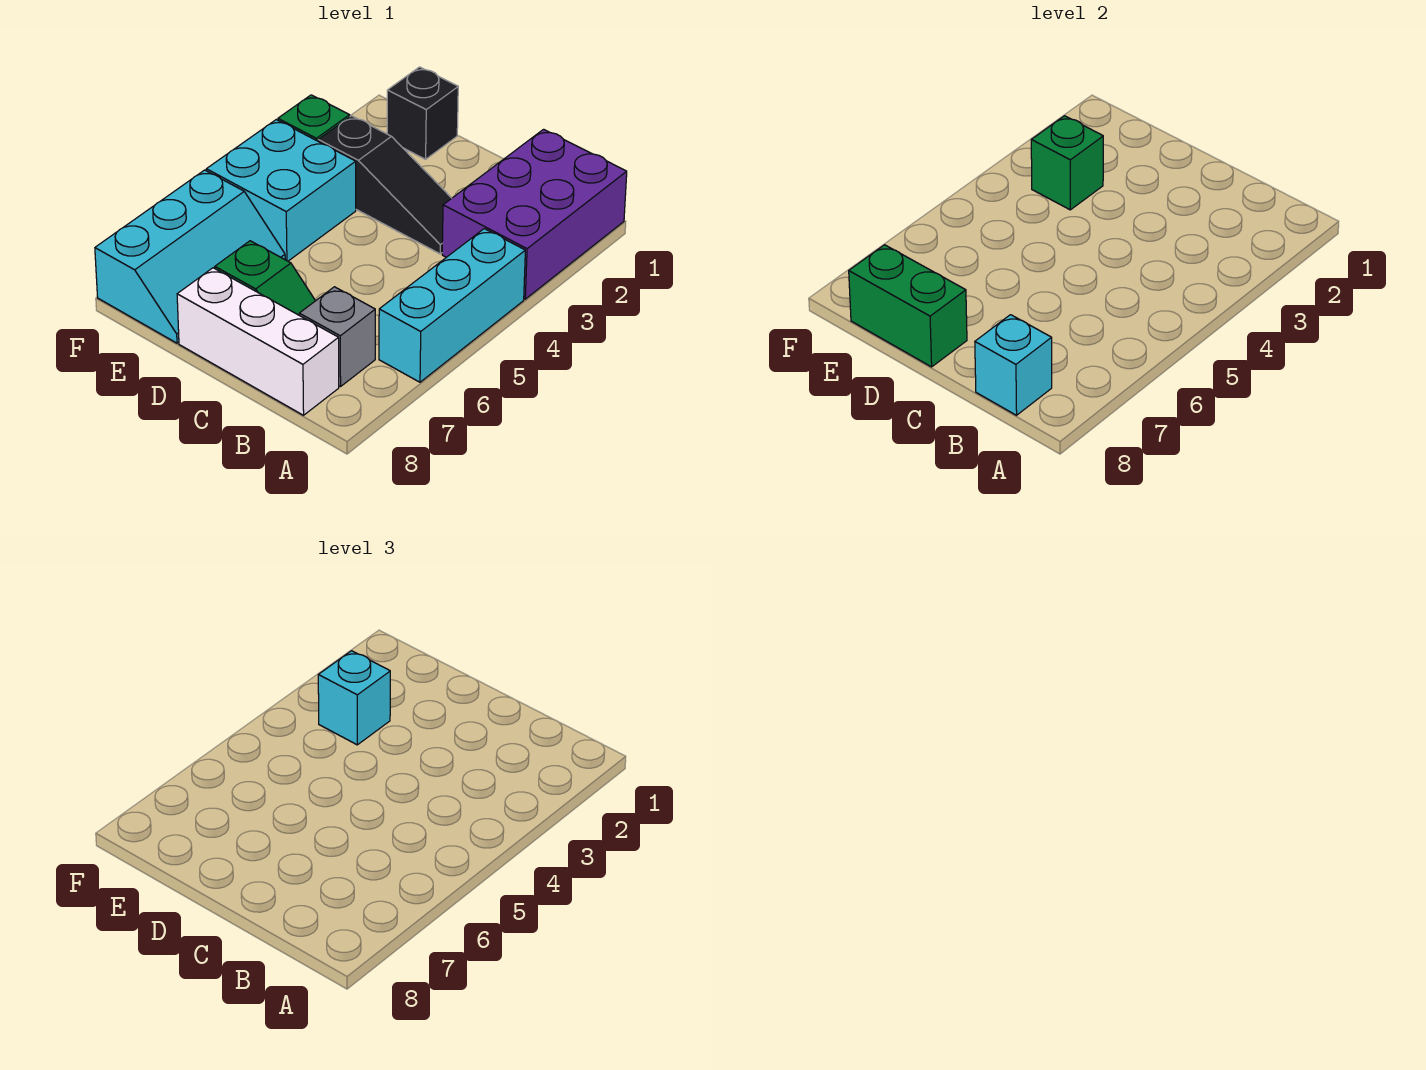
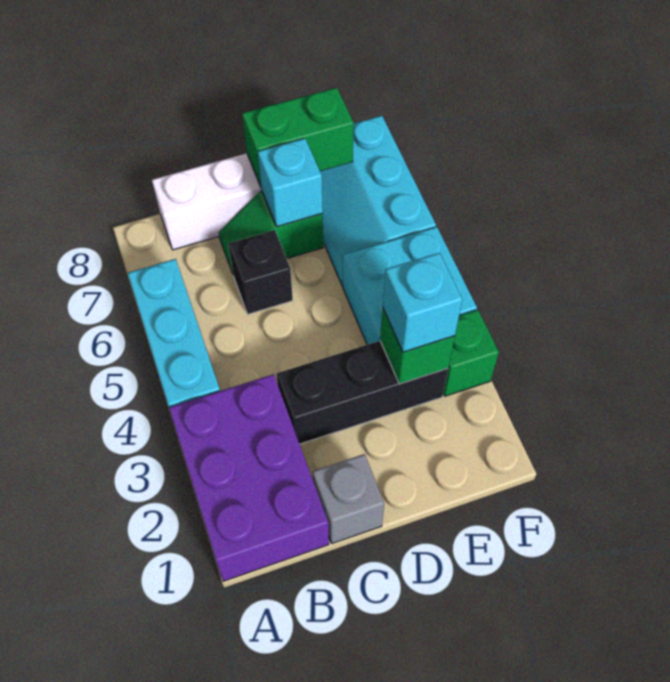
grey brick B7 level 1 -> grey brick C1 level 1
cyan brick B8 level 2 -> cyan brick D7 level 2
black slope C3:E3 level 1 top E -> black brick C3:E3 level 1
black brick E1 level 1 -> black brick C6 level 1

